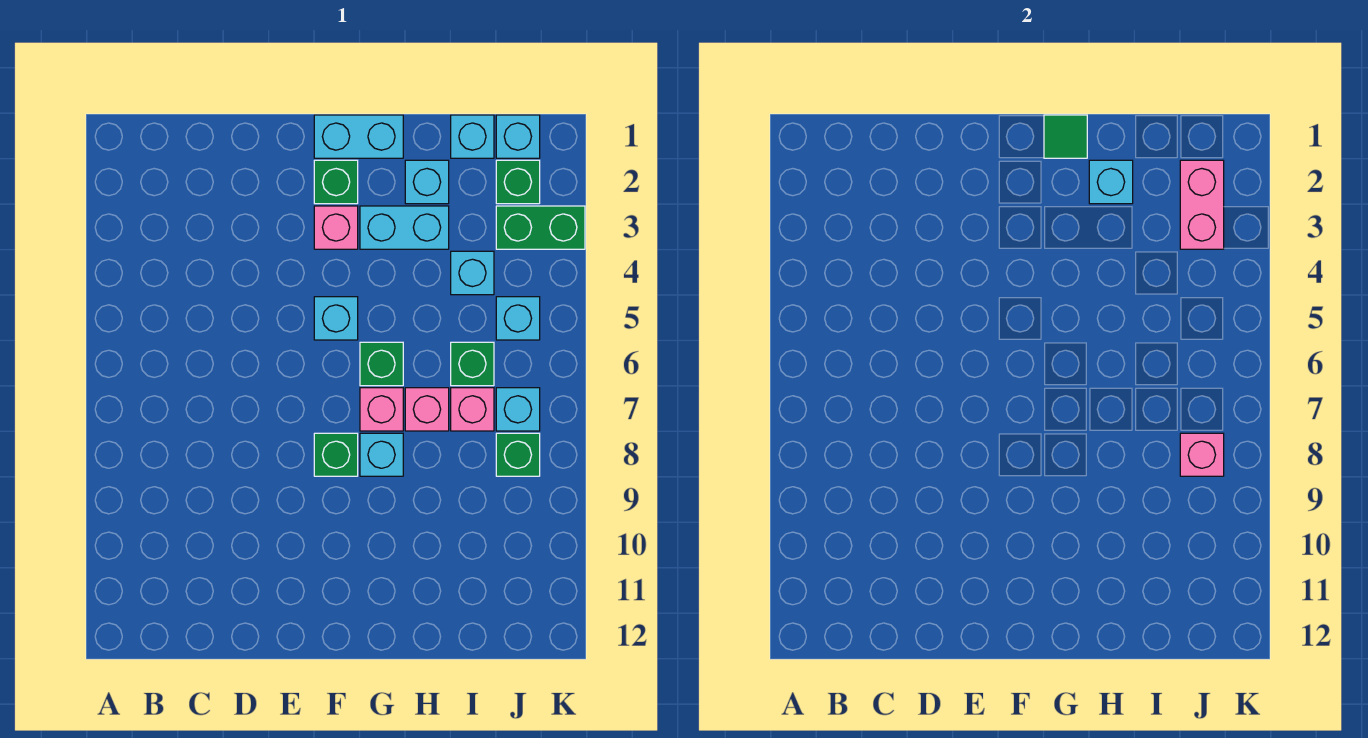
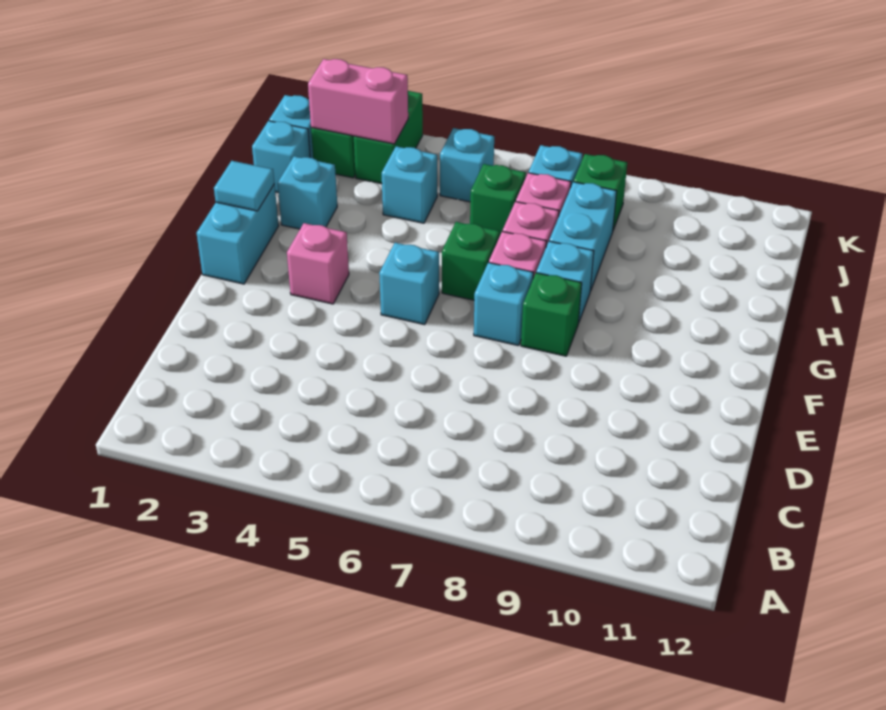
green brick F2 level 1 -> none
green tile G1 level 2 -> cyan tile G1 level 2
cyan brick G3:H3 level 1 -> cyan brick H8:I8 level 1
cyan brick H2 level 2 -> cyan brick F7 level 1
pink brick J8 level 2 -> none

